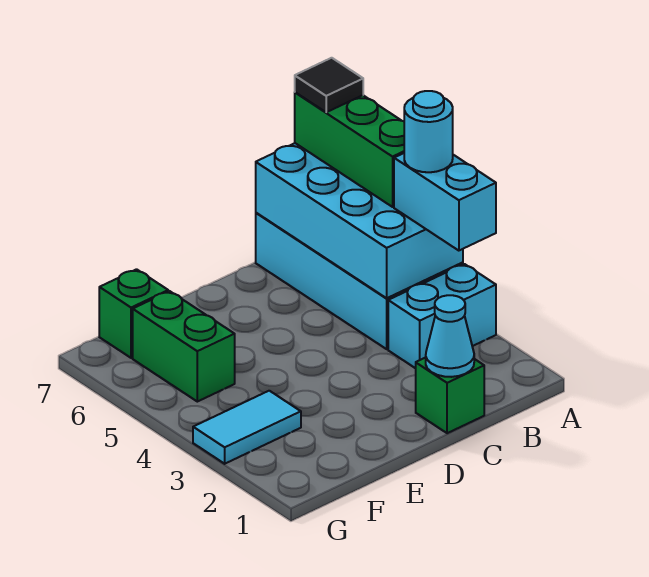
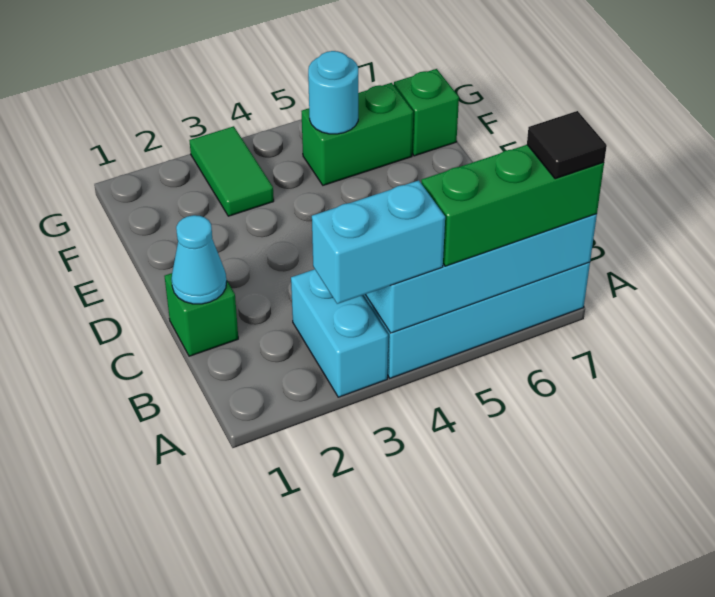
cyan round brick A4 level 4 -> cyan round brick F5 level 2
cyan tile F3:G3 level 1 -> green tile F3:G3 level 1

